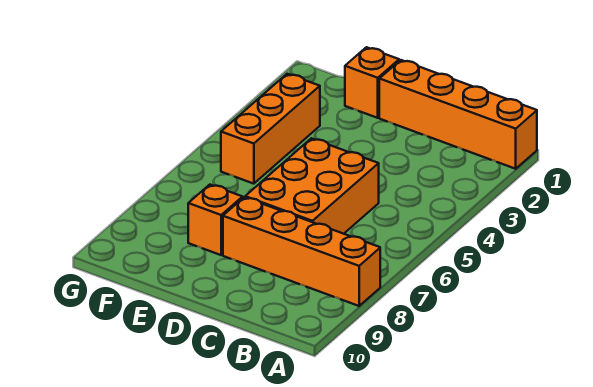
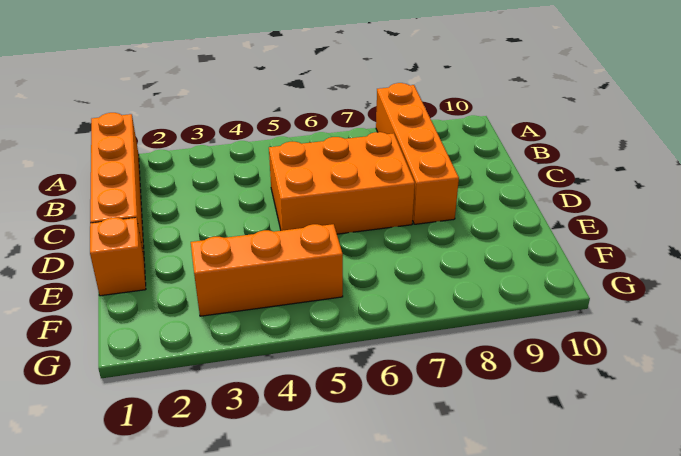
orange brick E8 level 1 -> none

